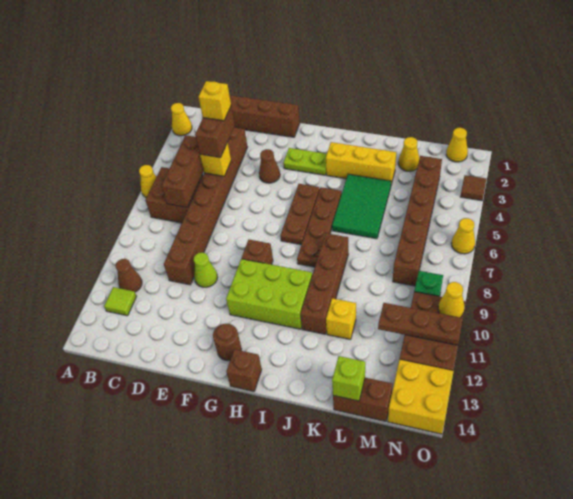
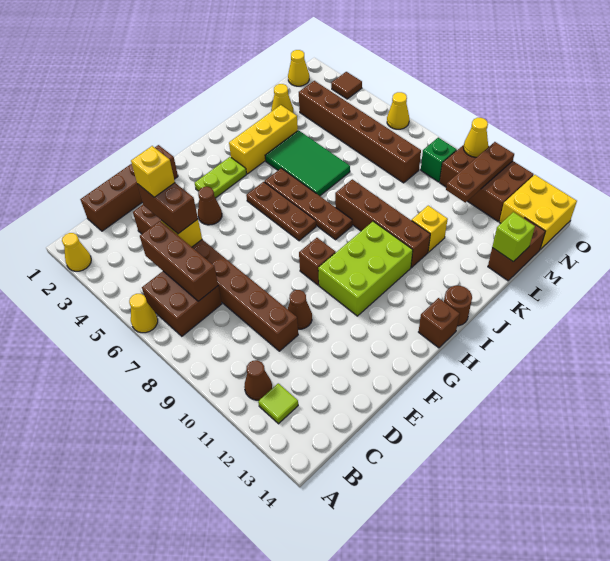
lime cone E10 level 1 -> brown cone E10 level 1
brown round brick G13 level 1 -> brown round brick I14 level 1

